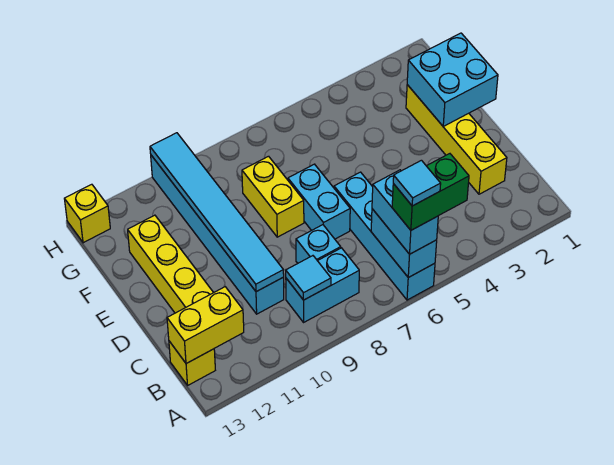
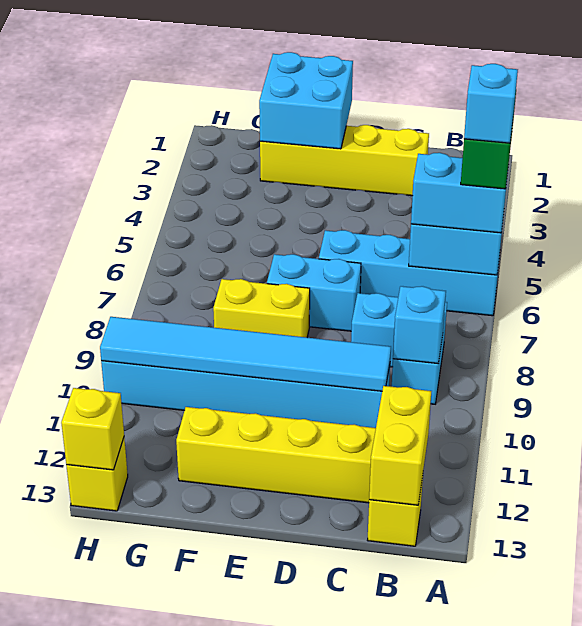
cyan tile A6 level 5 -> cyan brick A6 level 5
cyan tile B9 level 2 -> cyan brick B9 level 2
none -> yellow brick H13 level 2

